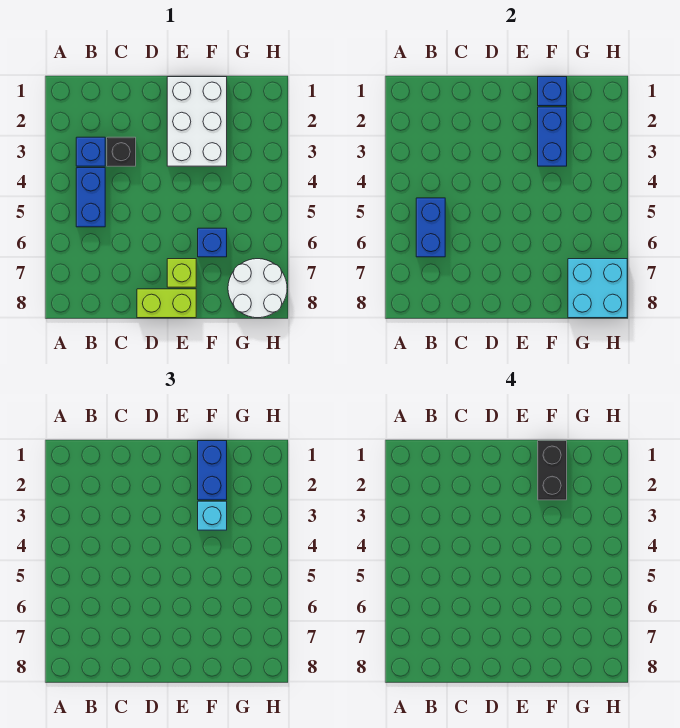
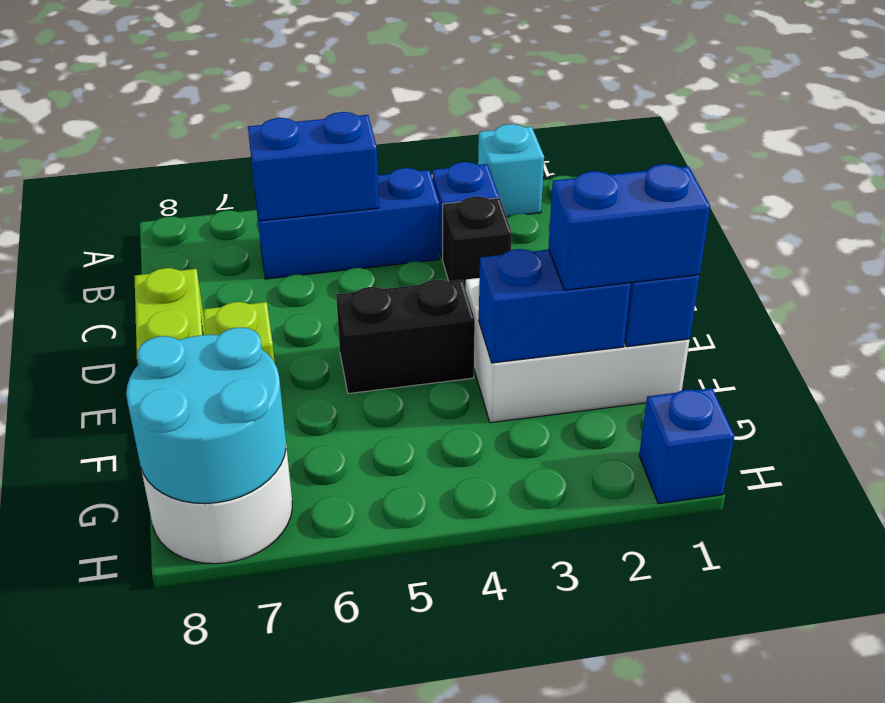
blue brick B4:B5 level 1 -> blue brick B4:B6 level 1
black brick F1:F2 level 4 -> black brick E4:E5 level 1
cyan brick F3 level 3 -> cyan brick A2 level 1
blue brick F6 level 1 -> blue brick H1 level 1
cyan brick G7:H8 level 2 -> cyan round brick G7:H8 level 2

